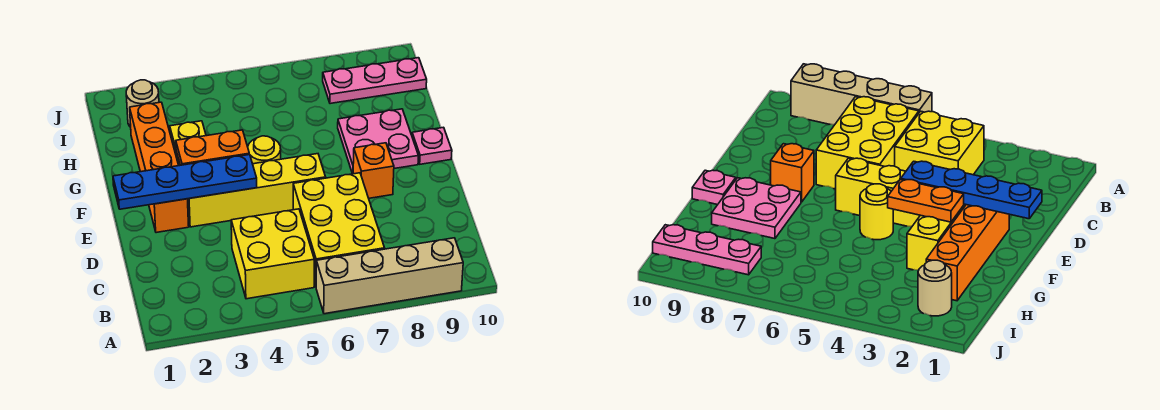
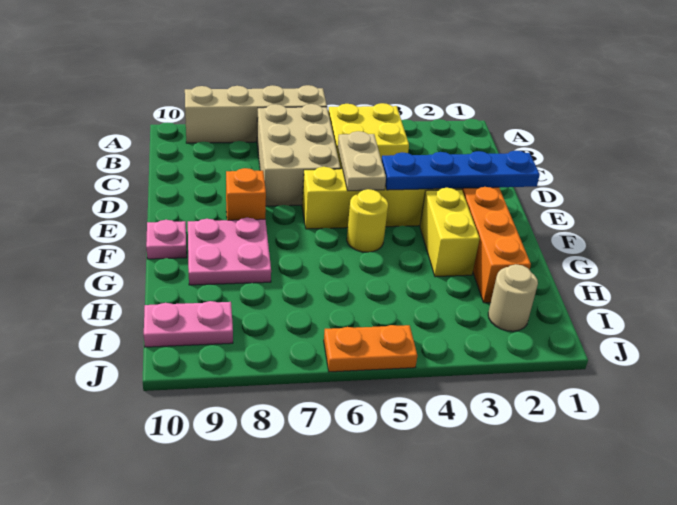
yellow brick B6:D7 level 1 -> tan brick B6:D7 level 1
none -> tan plate D5:E5 level 2
orange plate F3:F4 level 2 -> orange plate J5:J6 level 1
pink plate I8:I10 level 1 -> pink plate I9:I10 level 1

